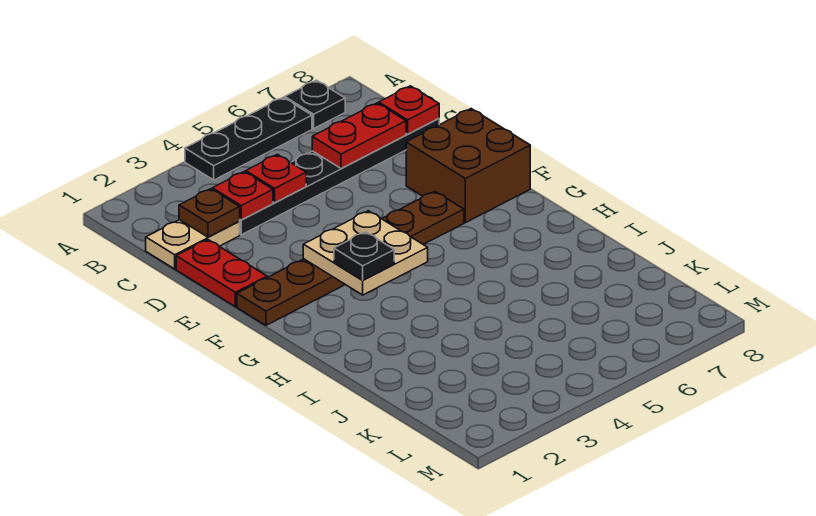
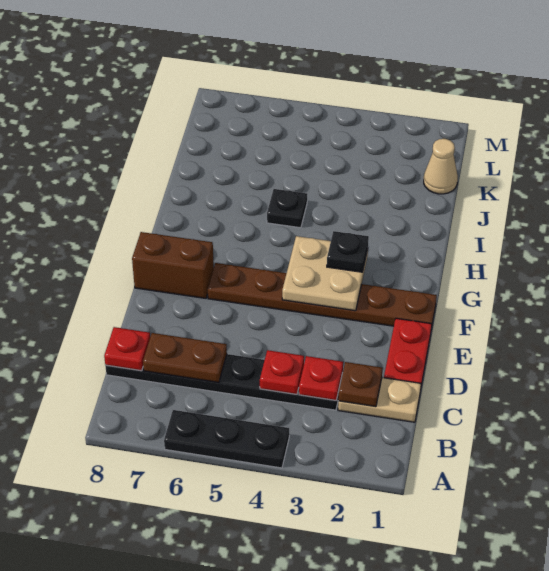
black plate A7 level 1 -> black plate I5 level 1
red plate C6:C7 level 2 -> brown plate C6:C7 level 2
brown brick E7:F8 level 1 -> brown brick F7:F8 level 1
none -> tan cone K1 level 1

